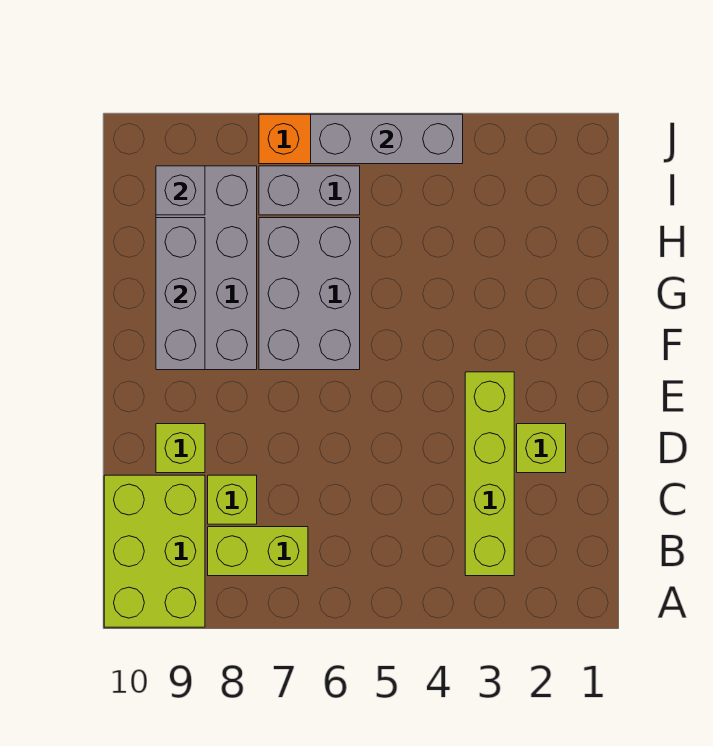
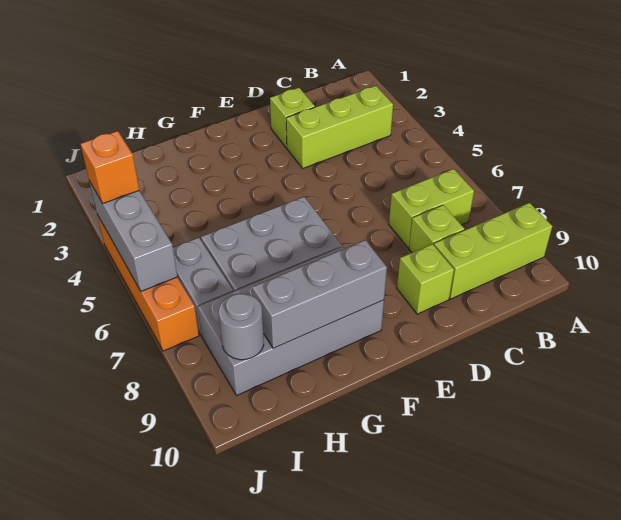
lime brick A9:C10 level 1 -> lime brick A9:C9 level 1
lime brick B3:E3 level 1 -> lime brick B3:D3 level 1
lime brick B7:B8 level 1 -> lime brick B7:C7 level 1
grey brick I9 level 2 -> grey round brick I9 level 2
none -> orange brick J4 level 3

